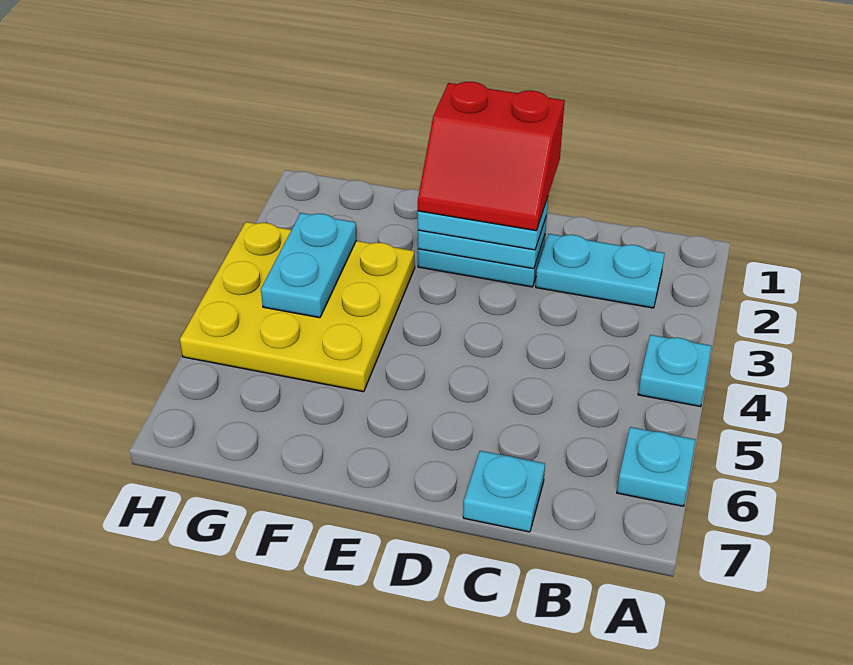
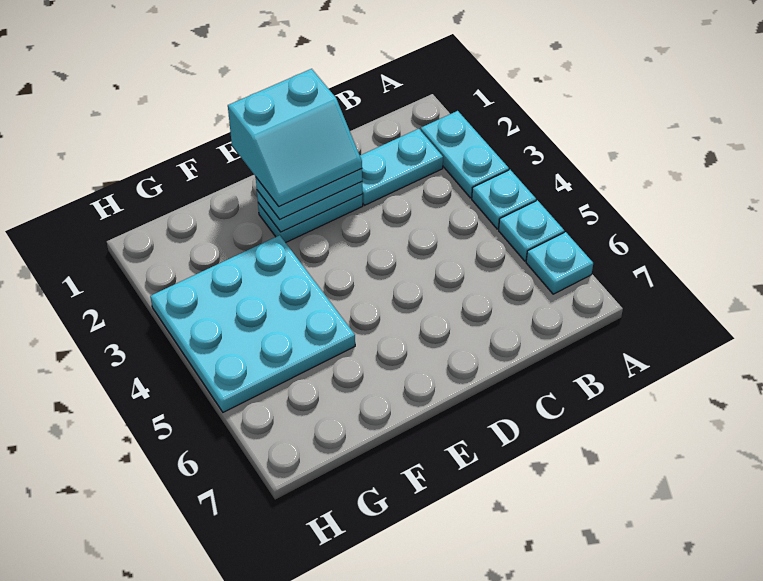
cyan plate C7 level 1 -> cyan plate A5 level 1
red slope D1:E2 level 4 top 1 -> cyan slope D1:E2 level 4 top 1
yellow plate F3:H5 level 1 -> cyan plate F3:H5 level 1
cyan plate G3:G4 level 2 -> cyan plate A2:A3 level 1

